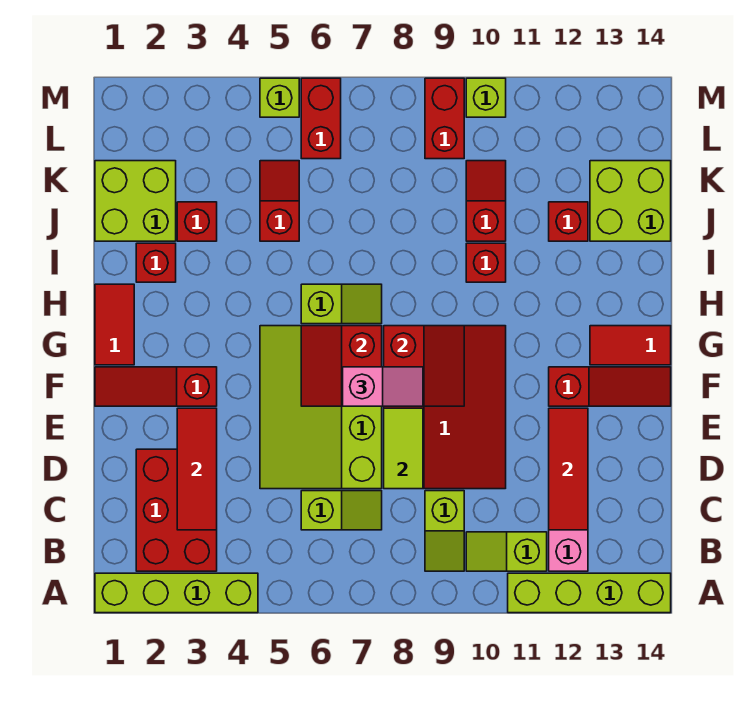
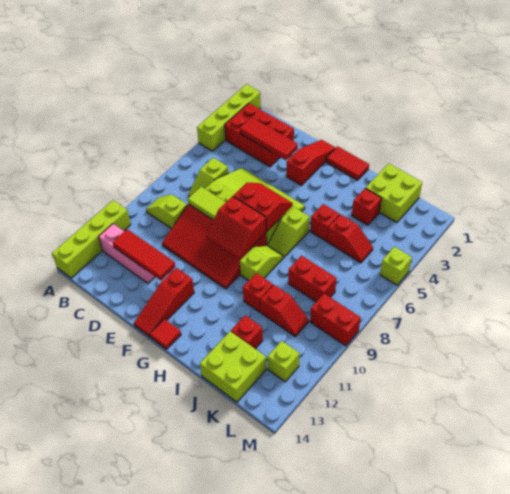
lime slope B10:B11 level 1 top 11 -> lime slope H8:H9 level 1 top 9
pink slope F7:F8 level 3 top 7 -> none
red tile G13:G14 level 1 -> red tile G14 level 1
red brick I2 level 1 -> red brick I5 level 1
red brick L6:M6 level 1 -> red brick J8:K8 level 1
lime brick M10 level 1 -> lime brick L12 level 1

